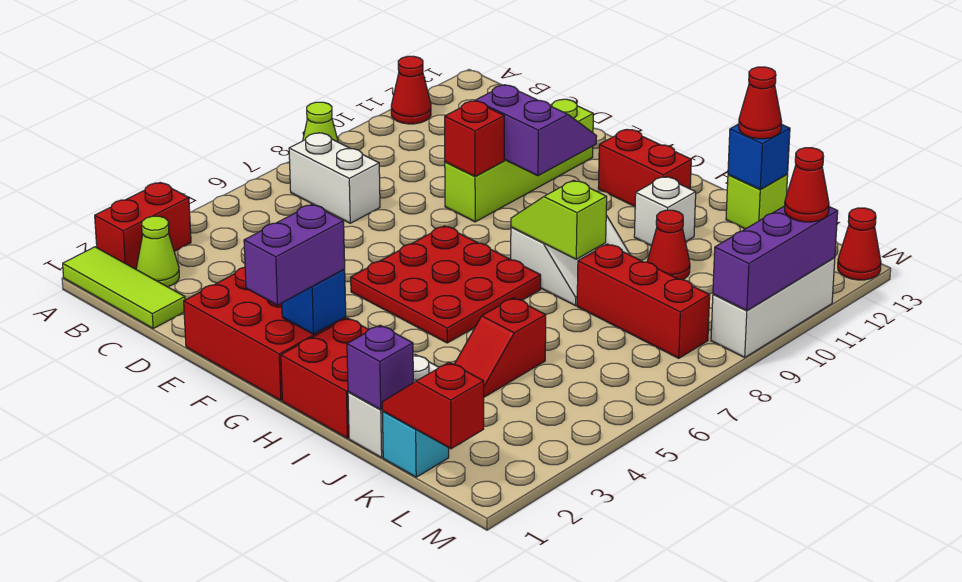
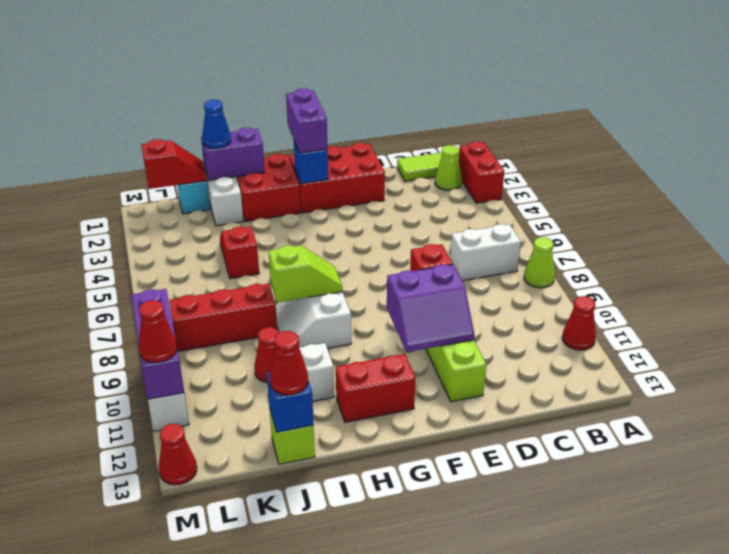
red plate F5:H7 level 1 -> none
purple brick J1 level 2 -> purple brick I1:J1 level 2
none -> blue cone J1 level 3

